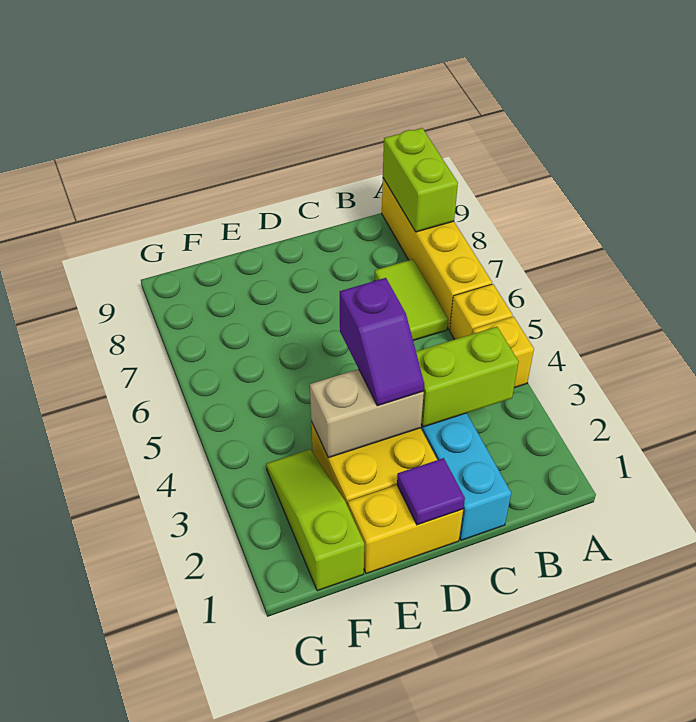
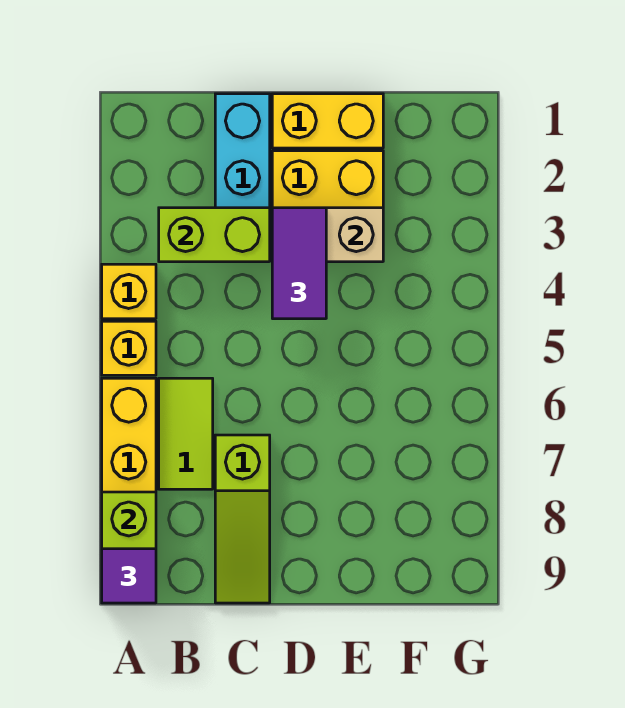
purple tile D1 level 2 -> purple tile A9 level 3
purple slope D3:D4 level 3 top 4 -> purple tile D3:D4 level 3
lime slope F1:F3 level 1 top 1 -> lime slope C7:C9 level 1 top 7

